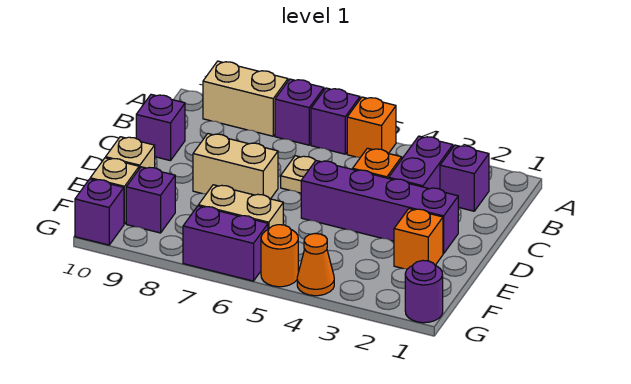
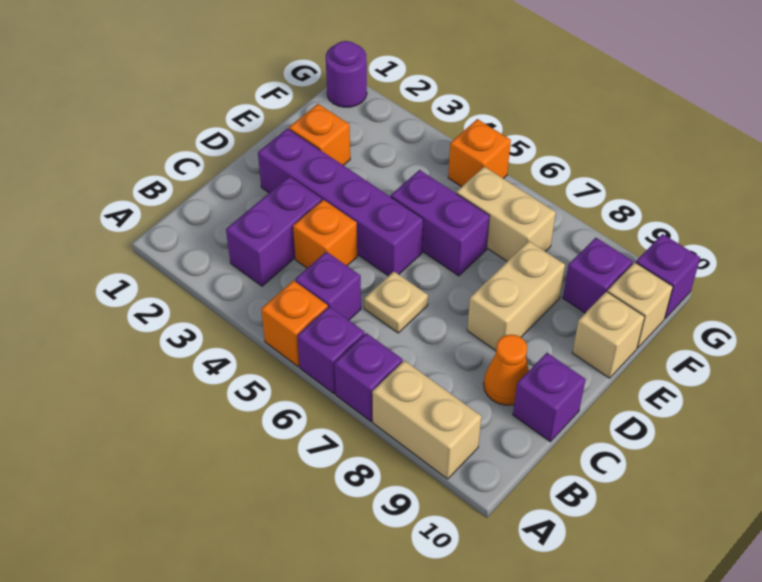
purple brick B2 level 1 -> purple brick B5 level 1
tan brick D7:D8 level 1 -> tan brick D8:E8 level 1
orange cone G4 level 1 -> orange cone C9 level 1
orange round brick G5 level 1 -> orange brick G5 level 1
purple brick G6:G7 level 1 -> purple brick E5:E6 level 1

